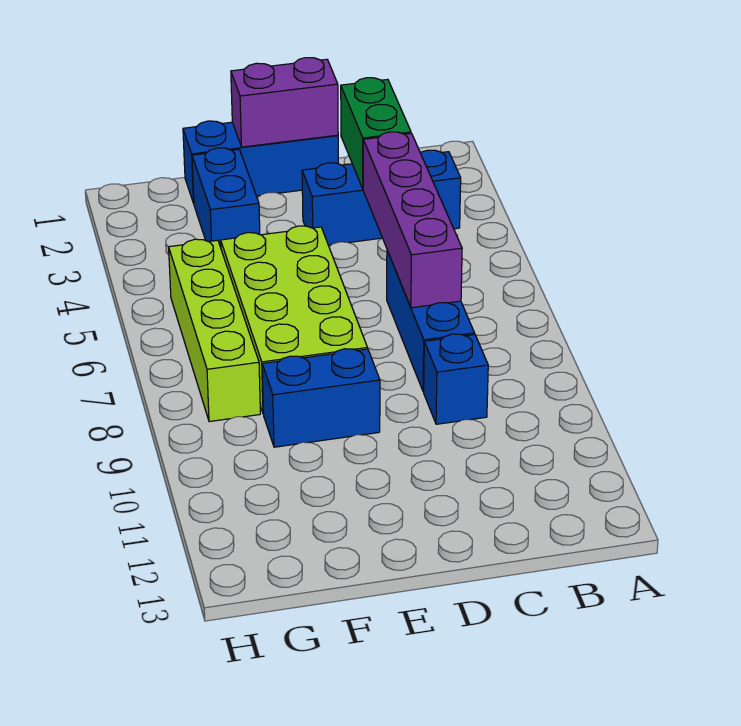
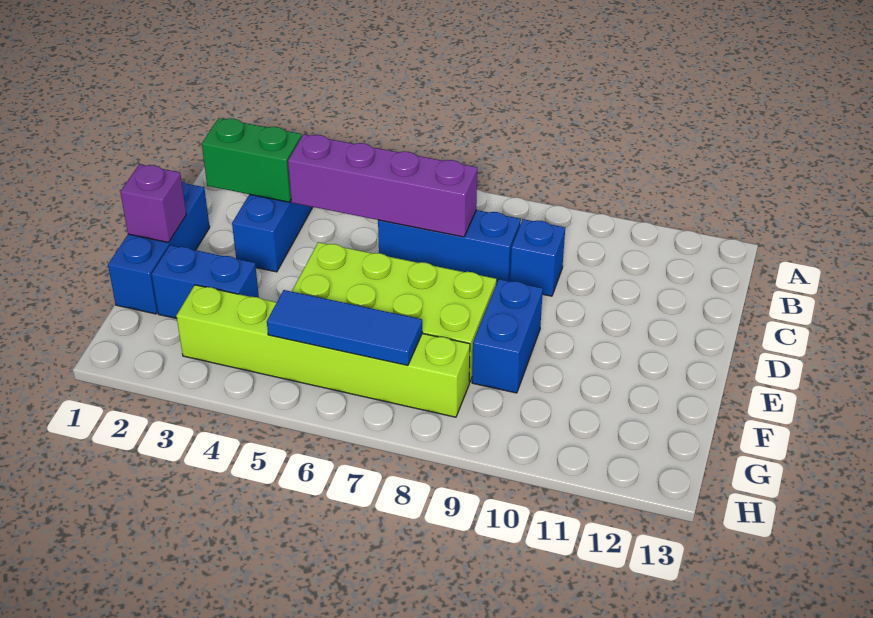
purple brick D1:E1 level 2 -> purple brick E1 level 2
lime brick G5:G8 level 1 -> lime brick G3:G8 level 1
none -> blue tile G5:G7 level 2

